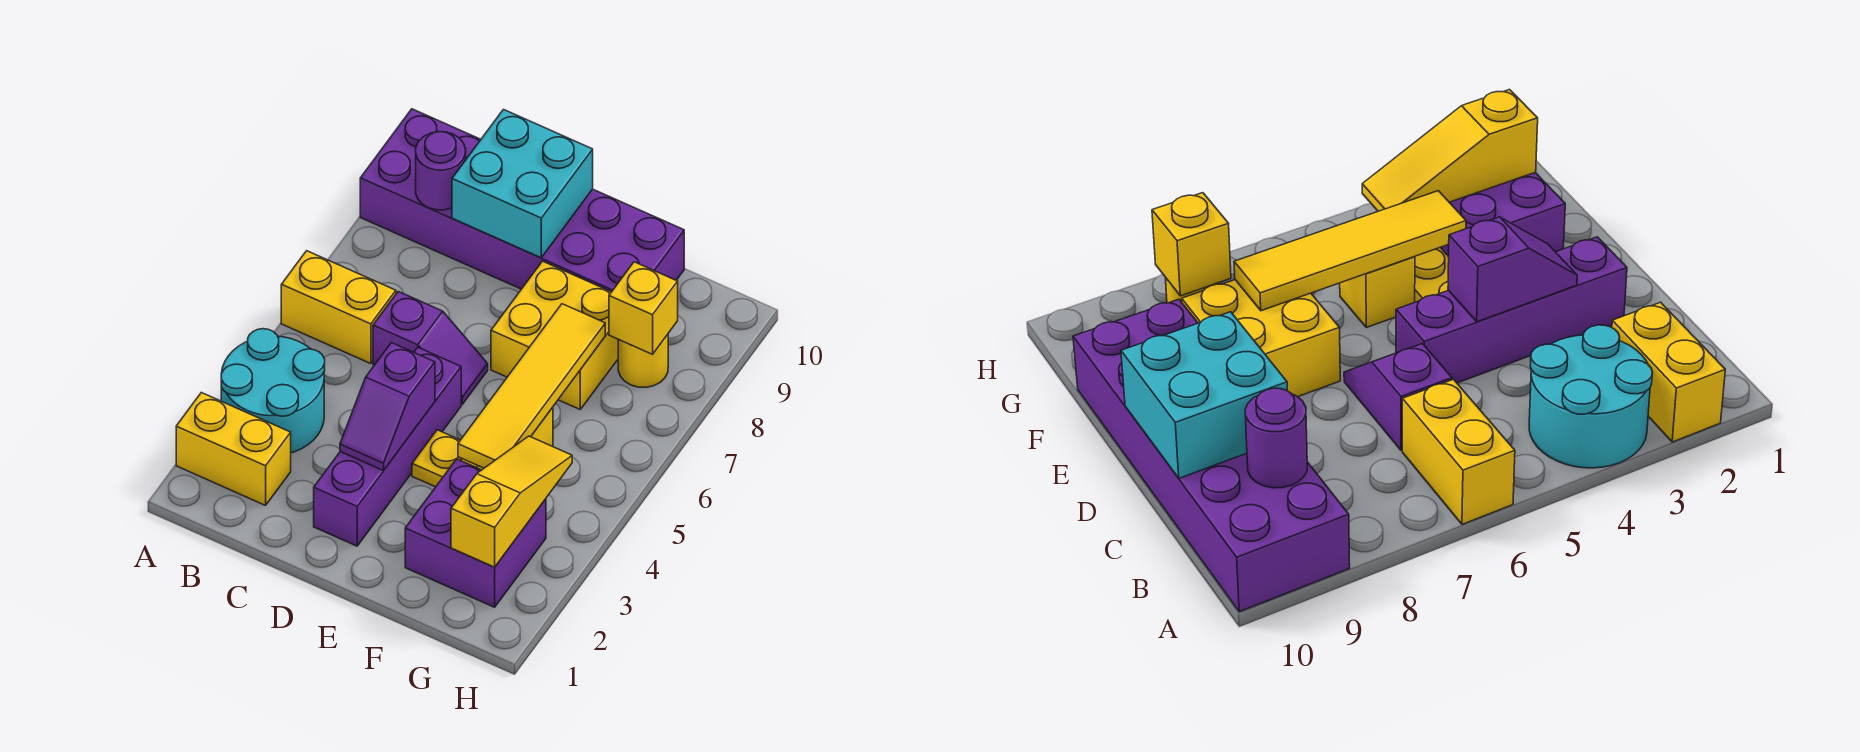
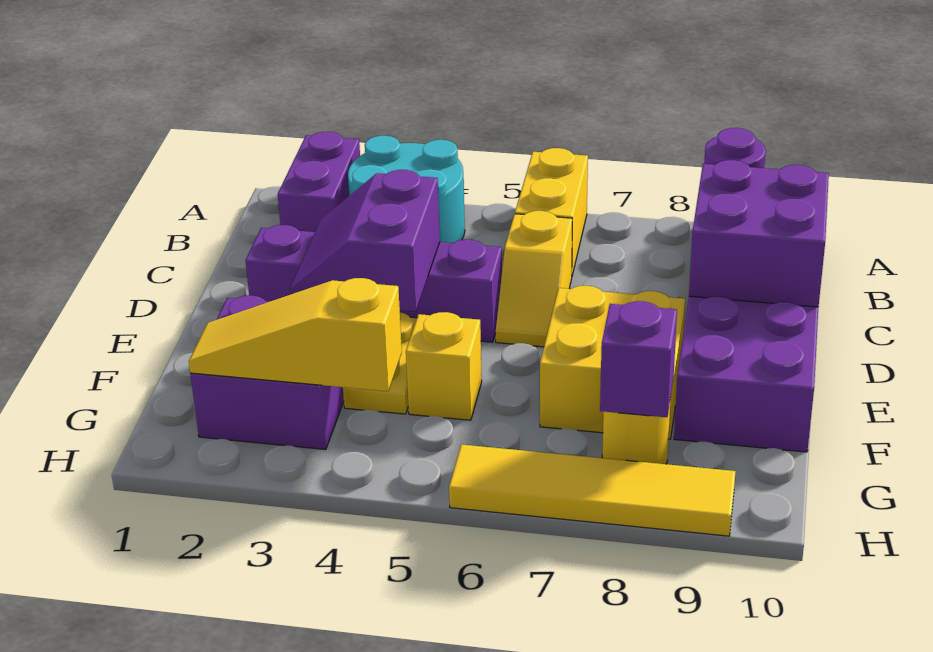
yellow brick A2:B2 level 1 -> purple brick A2:B2 level 1
purple slope C6:D6 level 1 top C -> yellow slope C6:D6 level 1 top C
cyan brick C9:D10 level 2 -> purple brick C9:D10 level 2
purple slope D3:D4 level 2 top 4 -> purple slope D3:E4 level 2 top 4
yellow tile F4:F7 level 2 -> yellow tile H6:H9 level 1
yellow slope G2:G4 level 2 top 2 -> yellow slope G2:G4 level 2 top 4
yellow brick G8 level 2 -> purple brick G8 level 2

